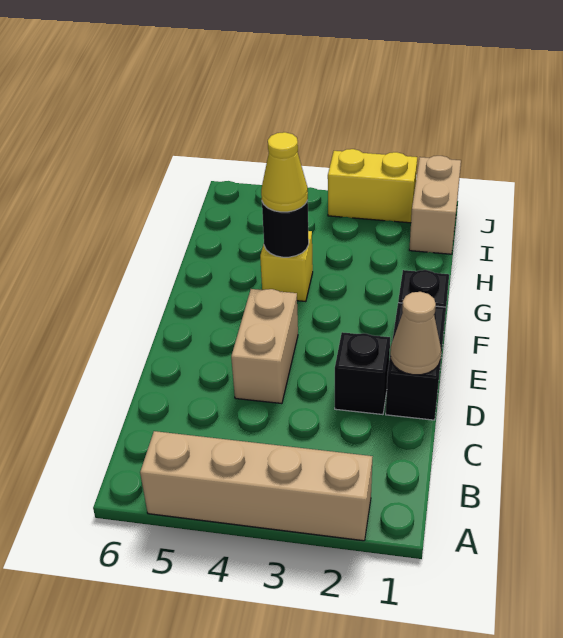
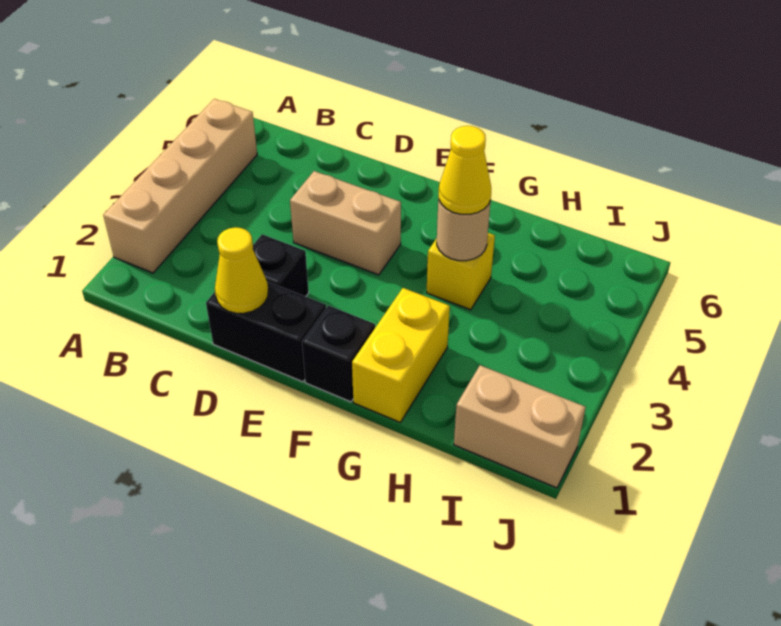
tan cone D1 level 2 -> yellow cone D1 level 2
black round brick G4 level 2 -> tan round brick G4 level 2
yellow brick J2:J3 level 1 -> yellow brick G1:G2 level 1

